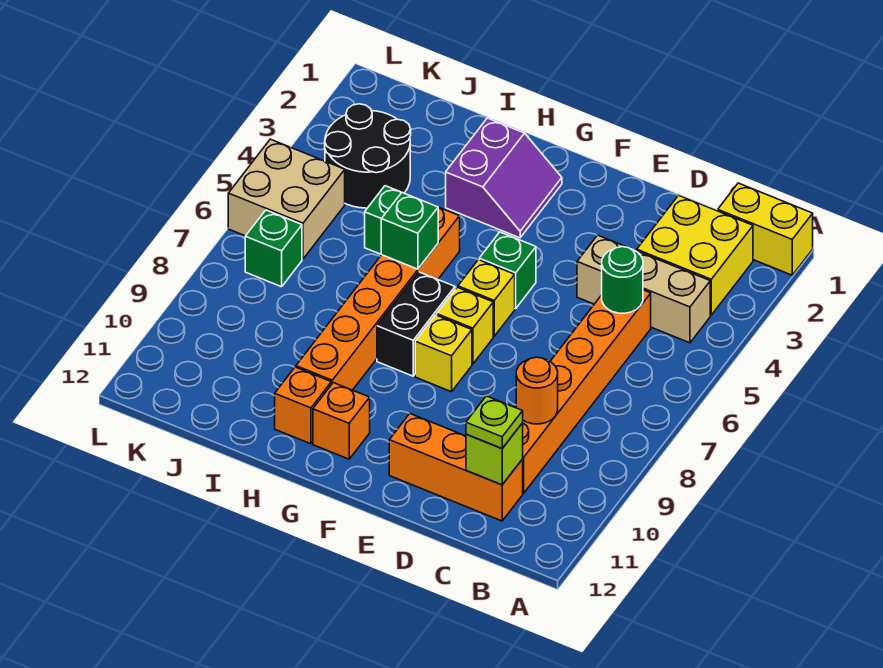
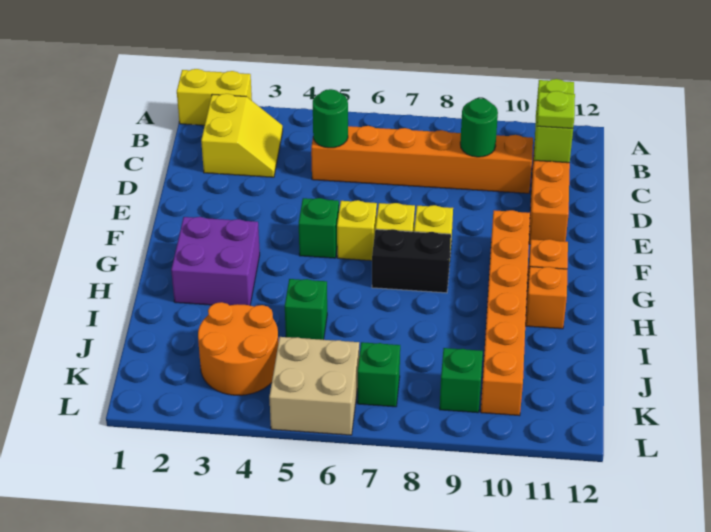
yellow brick A1:B1 level 1 -> yellow brick A1:A2 level 1
yellow brick B2:C3 level 1 -> yellow slope B2:C3 level 1 top 2
tan brick B4:D4 level 1 -> none
orange round brick C9 level 2 -> green round brick C9 level 2
lime brick C11 level 2 -> lime brick B11:C11 level 2
purple slope G2:H3 level 1 top H -> purple brick G2:H3 level 1
orange brick H5:H10 level 1 -> orange brick F10:K10 level 1
green brick H6 level 2 -> green brick K9 level 1
black round brick J3:K4 level 1 -> orange round brick J3:K4 level 1

